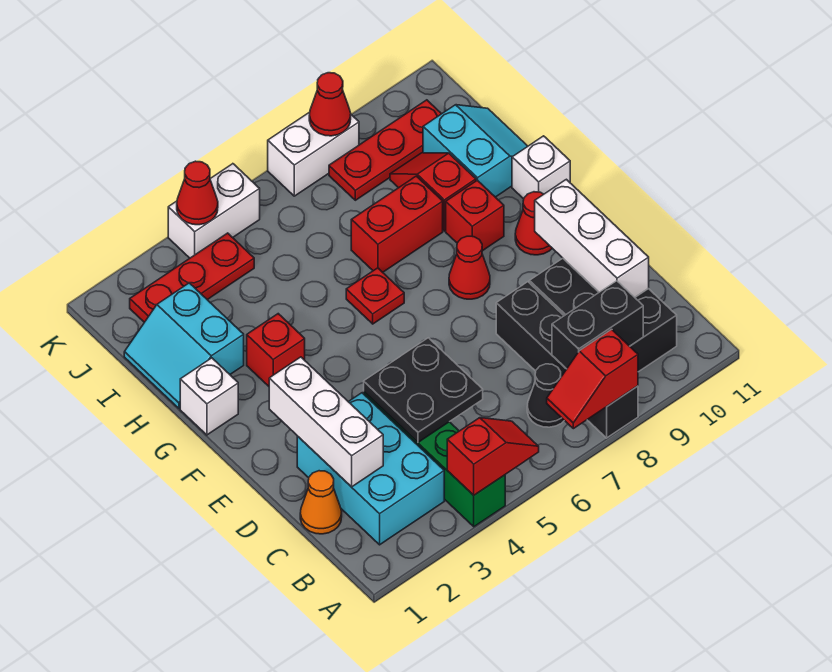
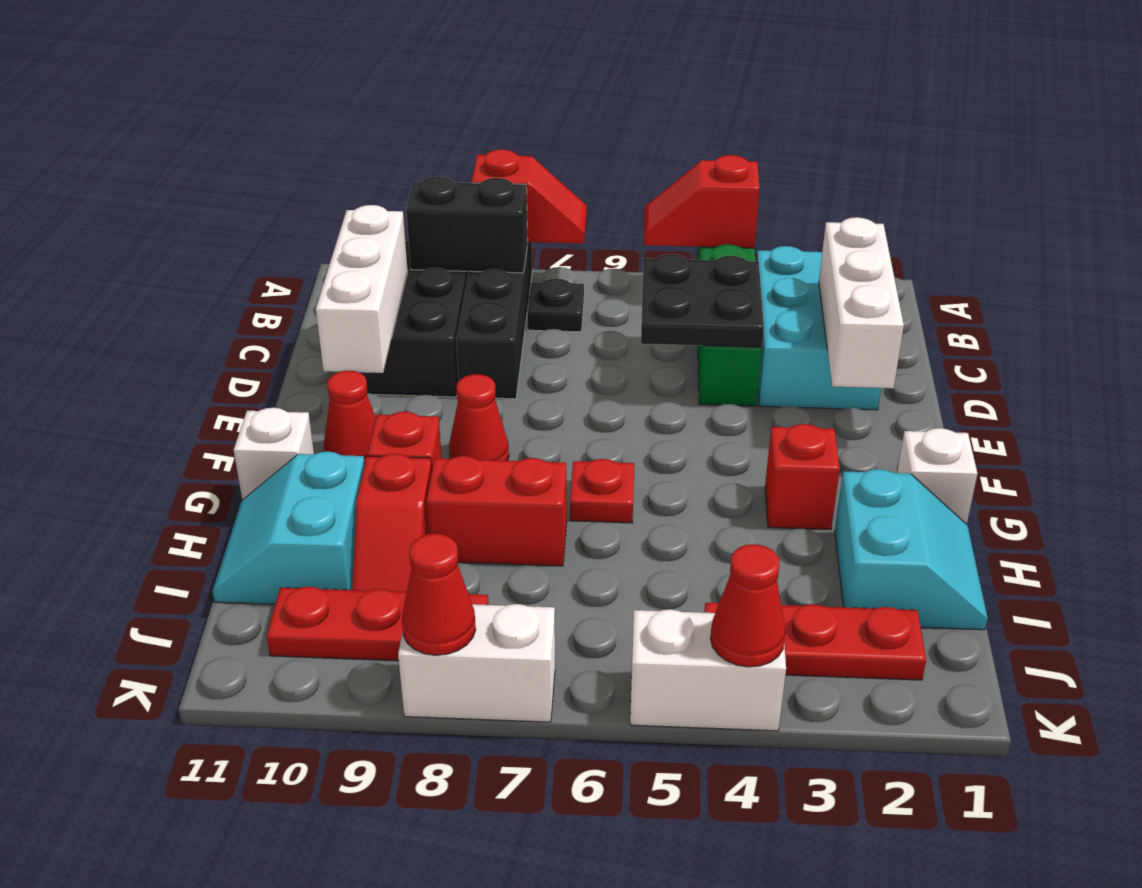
black cone B7 level 1 -> black plate B7 level 1
orange cone C1 level 1 -> none

